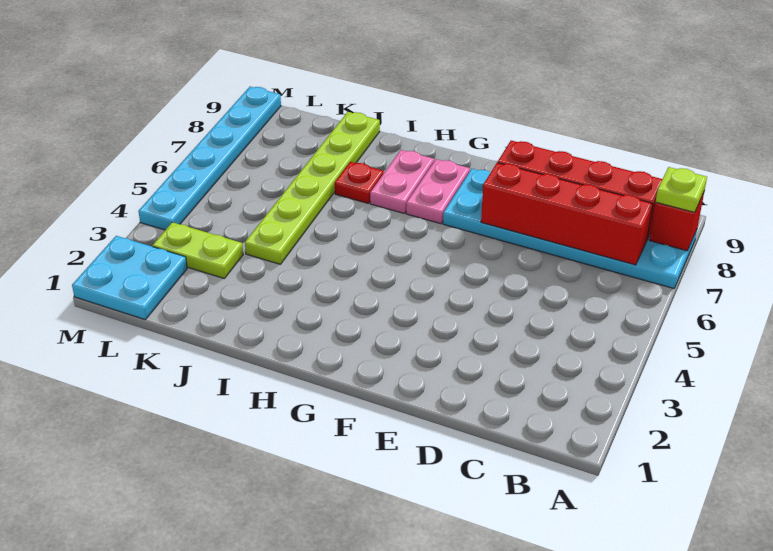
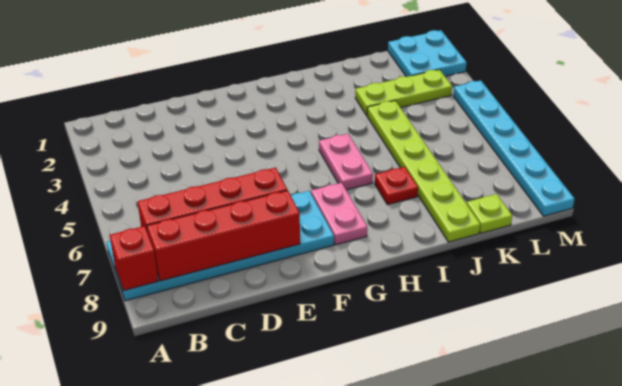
lime plate A8 level 3 -> lime plate K9 level 1
pink plate H7:H8 level 1 -> pink plate H5:H6 level 1
lime plate K3:L3 level 1 -> lime plate J3:L3 level 1

